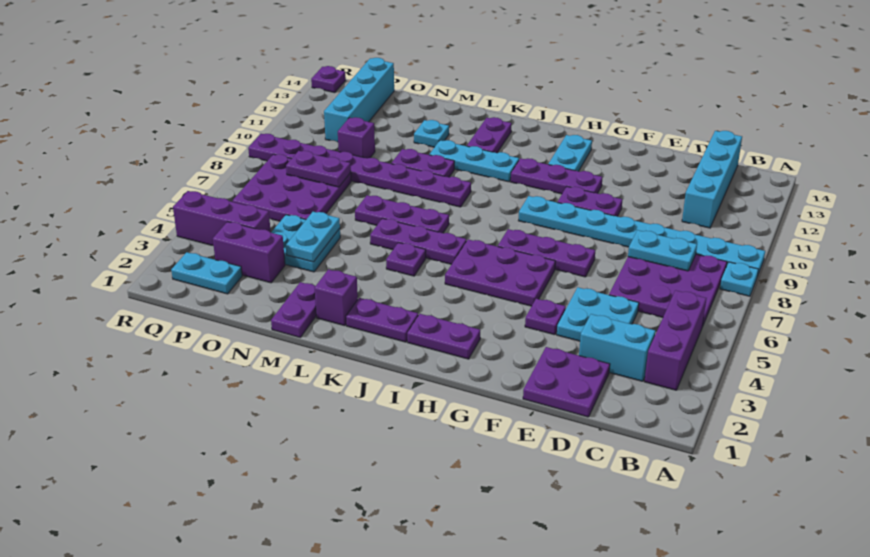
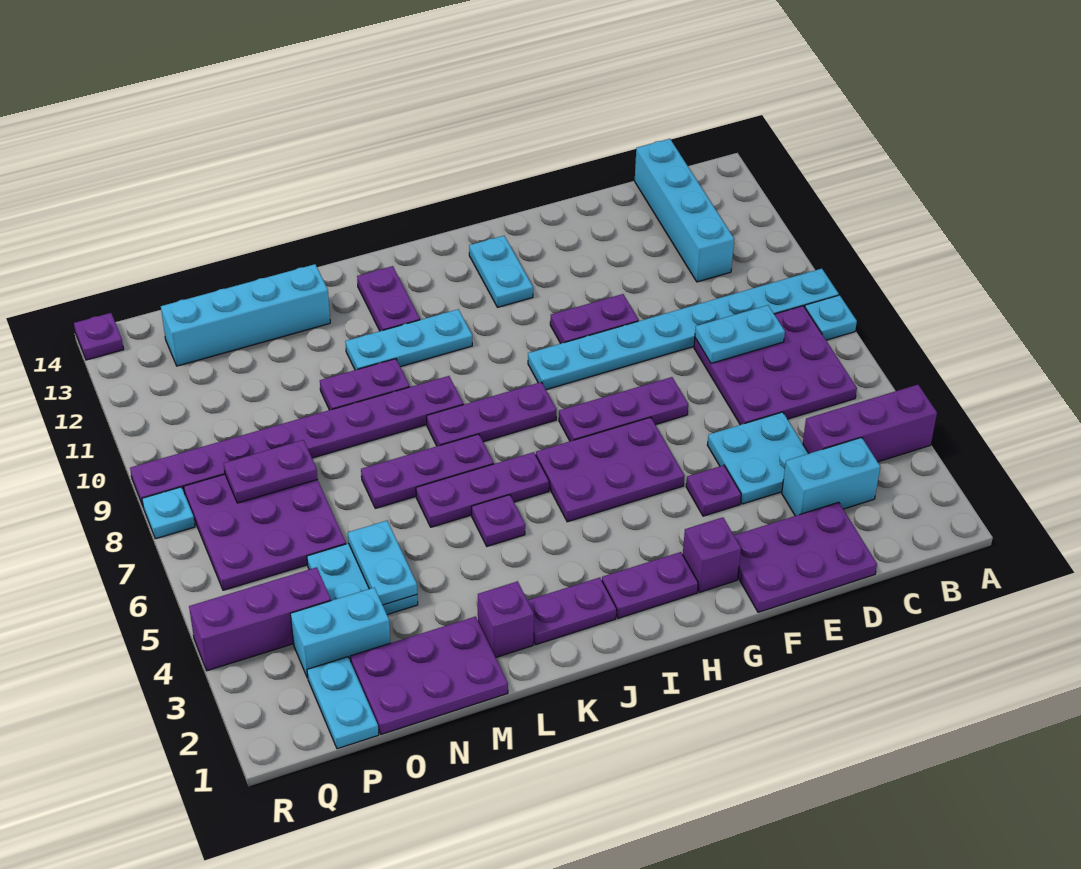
purple brick B3:B5 level 1 -> purple brick A4:C4 level 1
purple plate D1:E2 level 1 -> purple plate D1:F2 level 1
purple plate G11:I11 level 1 -> purple plate I8:K8 level 1
purple plate M1:M2 level 1 -> purple plate M1:O2 level 1
cyan plate M12 level 1 -> cyan plate R8 level 1
purple brick O3:P3 level 1 -> cyan brick O3:P3 level 1
purple brick O10 level 1 -> purple brick G2 level 1
cyan plate P2:Q2 level 1 -> cyan plate P1:P2 level 1
cyan brick P11:P14 level 1 -> cyan brick M13:P13 level 1

